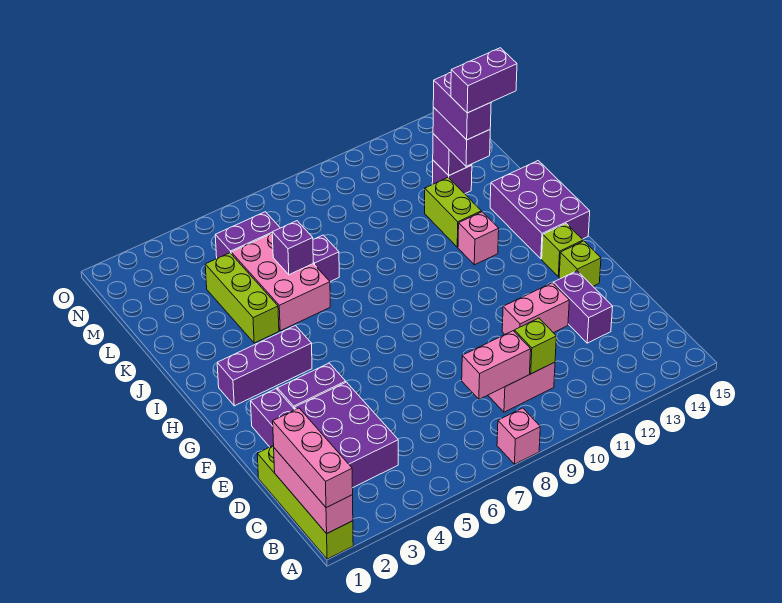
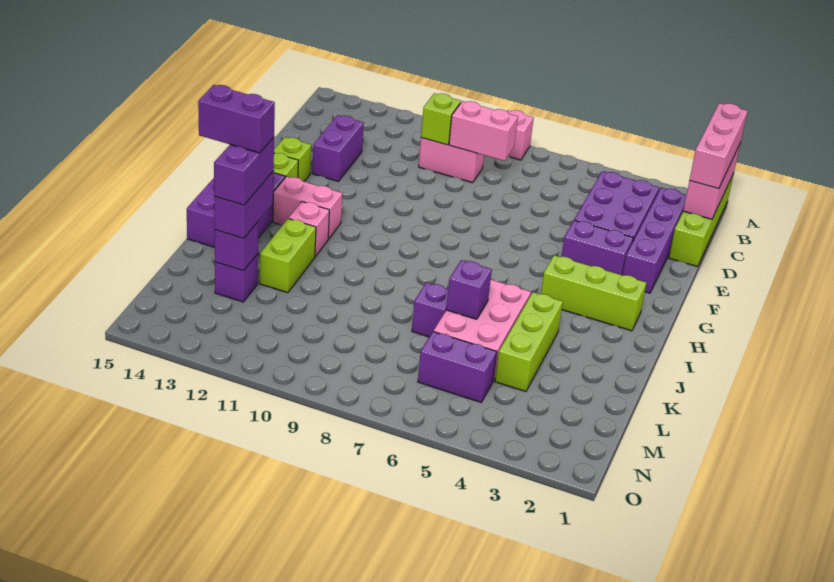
pink brick E11:E12 level 1 -> pink brick H12:H13 level 1
purple brick H2:H4 level 1 -> lime brick H2:H4 level 1

